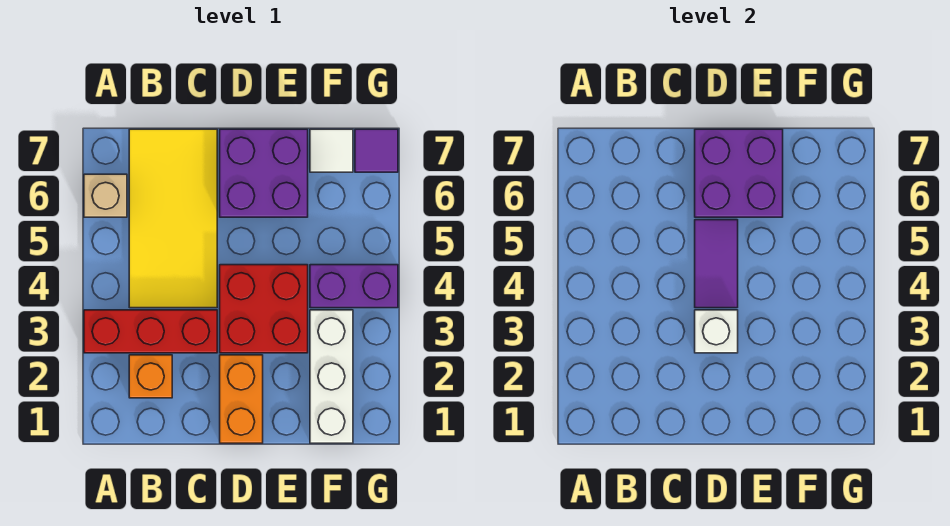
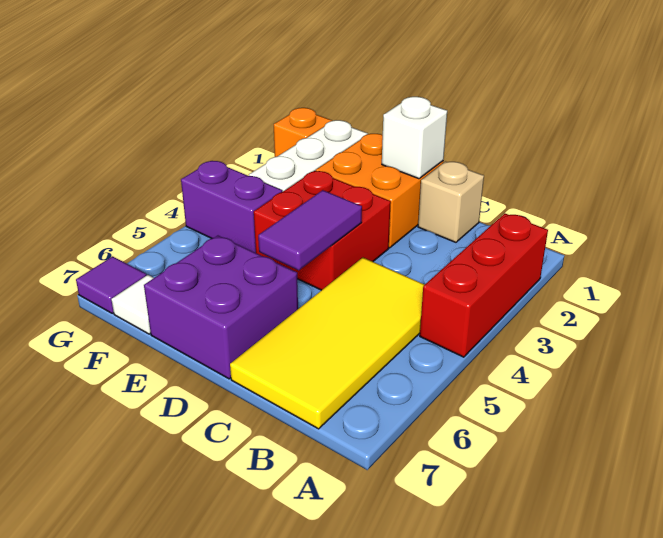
red brick A3:C3 level 1 -> red brick A2:A4 level 1
tan brick A6 level 1 -> tan brick C1 level 1
orange brick B2 level 1 -> orange brick G1 level 1
orange brick D1:D2 level 1 -> orange brick D1:E2 level 1
white brick D3 level 2 -> white brick D1 level 2
purple brick D6:E7 level 2 -> none

